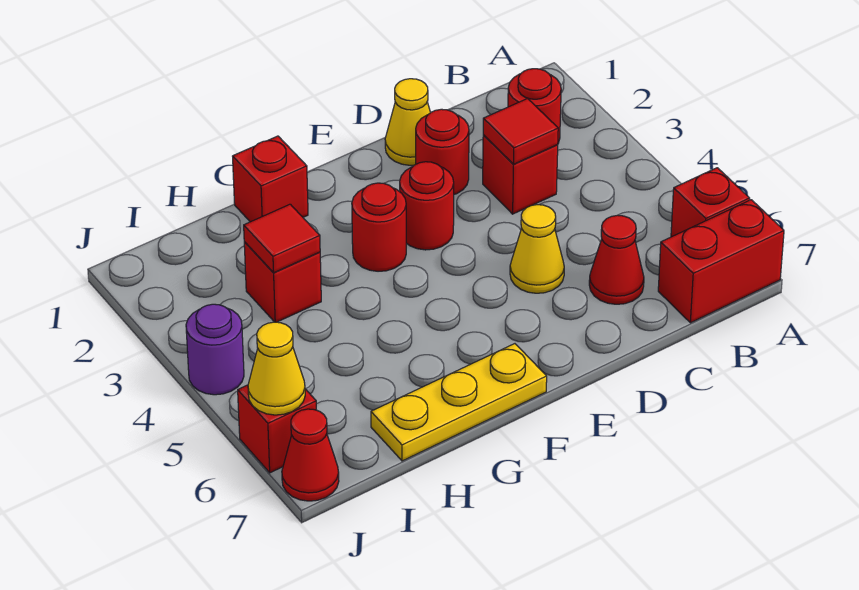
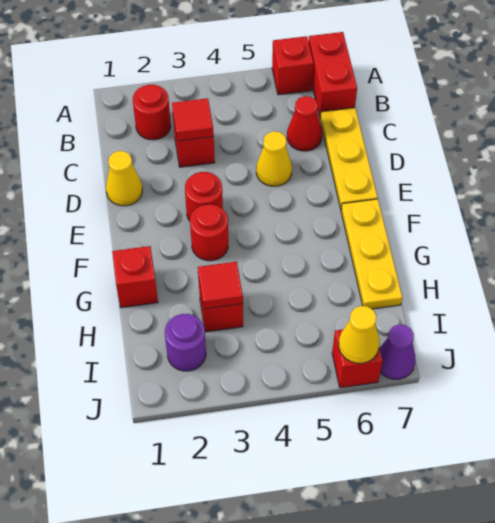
none -> yellow plate C7:E7 level 1
red round brick D2 level 1 -> none
purple round brick J4 level 1 -> purple round brick I2 level 1
red cone J7 level 1 -> purple cone J7 level 1

